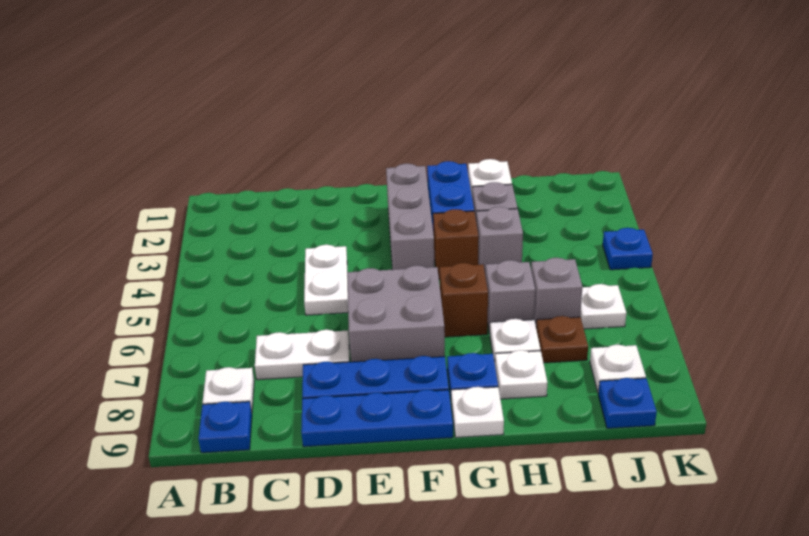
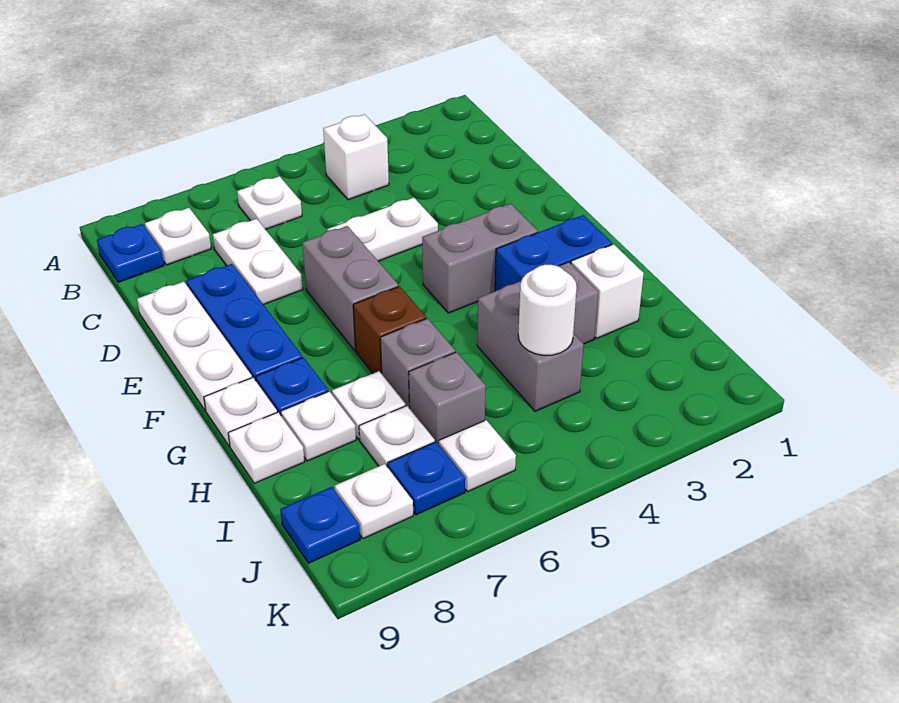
none -> white brick B4 level 1
none -> white plate B6 level 1
blue plate D9:F9 level 1 -> white plate D9:F9 level 1
grey brick E6:F7 level 1 -> grey brick E6:F6 level 1
grey brick F2:F4 level 1 -> grey brick F3:F4 level 1
brown brick G4 level 1 -> none
grey brick H4 level 1 -> grey brick H4:I4 level 1
none -> white plate H9 level 1
none -> white round brick I4 level 2
brown plate I7 level 1 -> white plate I7 level 1
blue plate K4 level 1 -> blue plate J7 level 1

